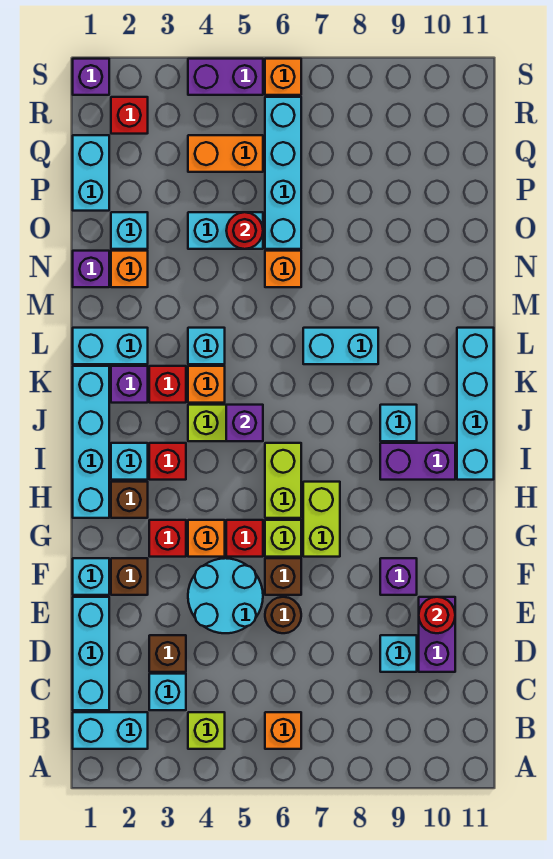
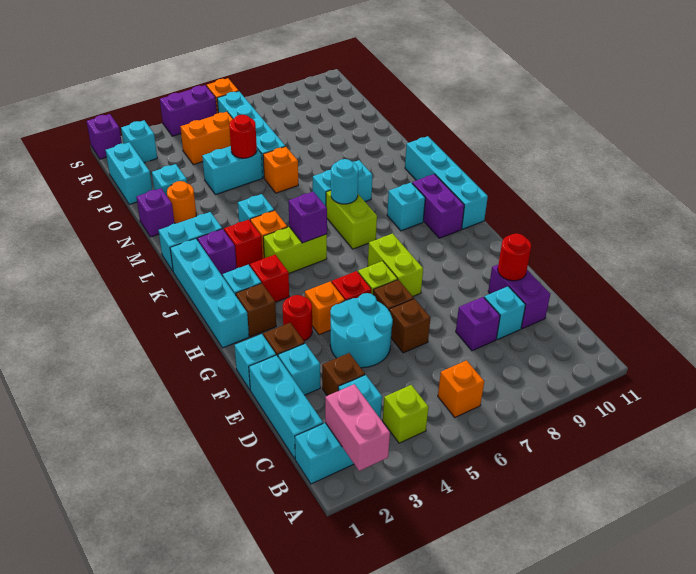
none -> pink brick A2:B2 level 2
none -> cyan brick E2 level 1
brown round brick E6 level 1 -> brown brick E6 level 1
purple brick F9 level 1 -> purple brick D8 level 1
red brick G3 level 1 -> red round brick G3 level 1
lime brick H6:I6 level 1 -> lime brick J7:K7 level 1
purple brick I9:I10 level 1 -> purple brick I10:J10 level 1
none -> cyan round brick K7 level 2
orange brick N2 level 1 -> orange round brick N2 level 1
red brick R2 level 1 -> cyan brick R2 level 1

